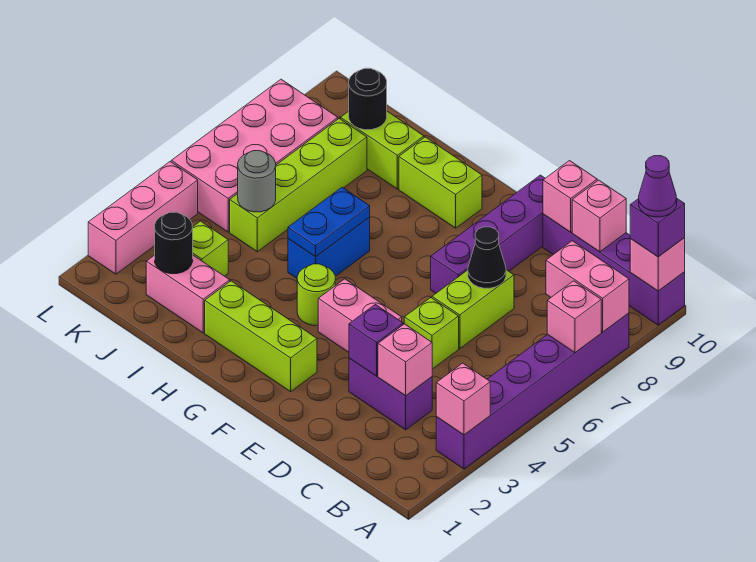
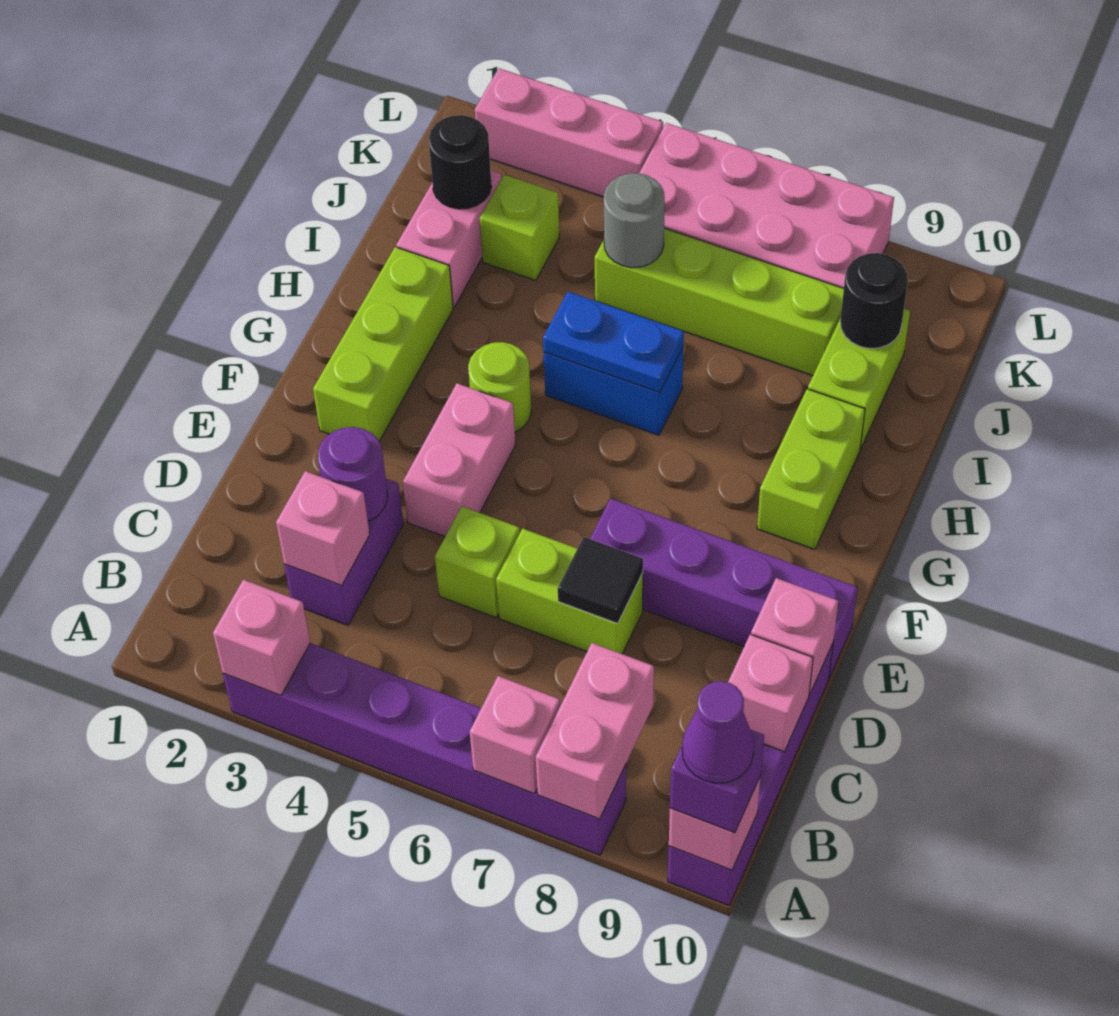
purple brick D3 level 2 -> purple round brick D3 level 2
black cone D7 level 2 -> black tile D7 level 2

